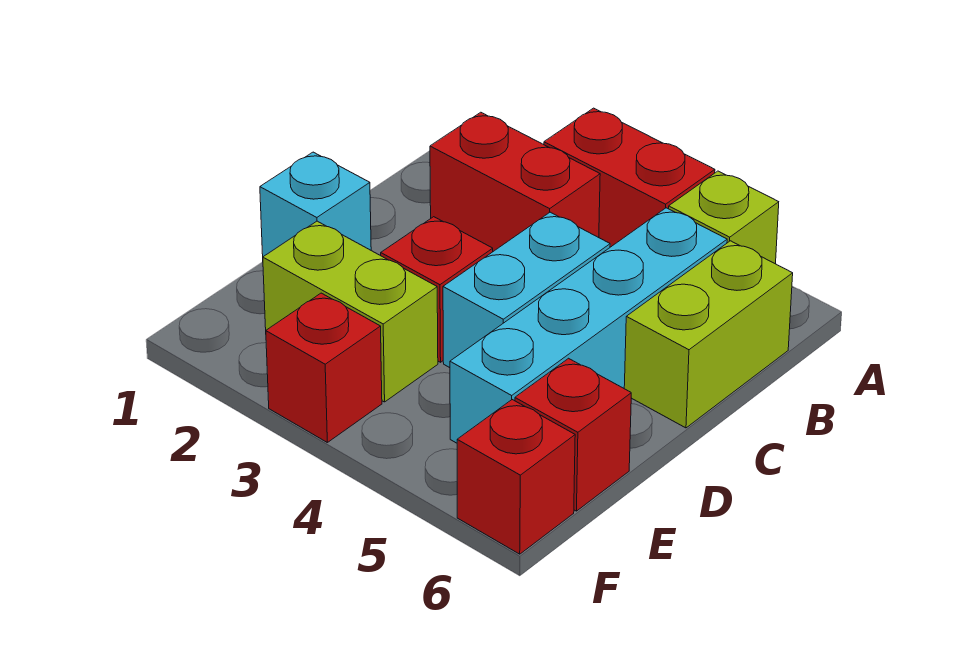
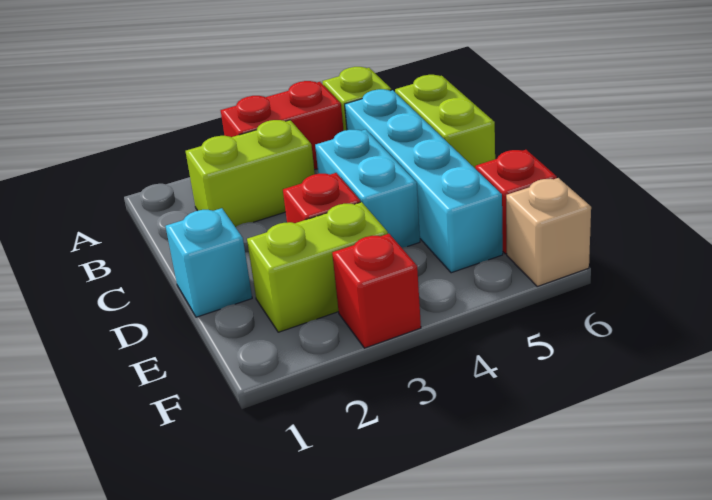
red brick B2:B3 level 1 -> lime brick B2:B3 level 1
red brick F6 level 1 -> tan brick F6 level 1

